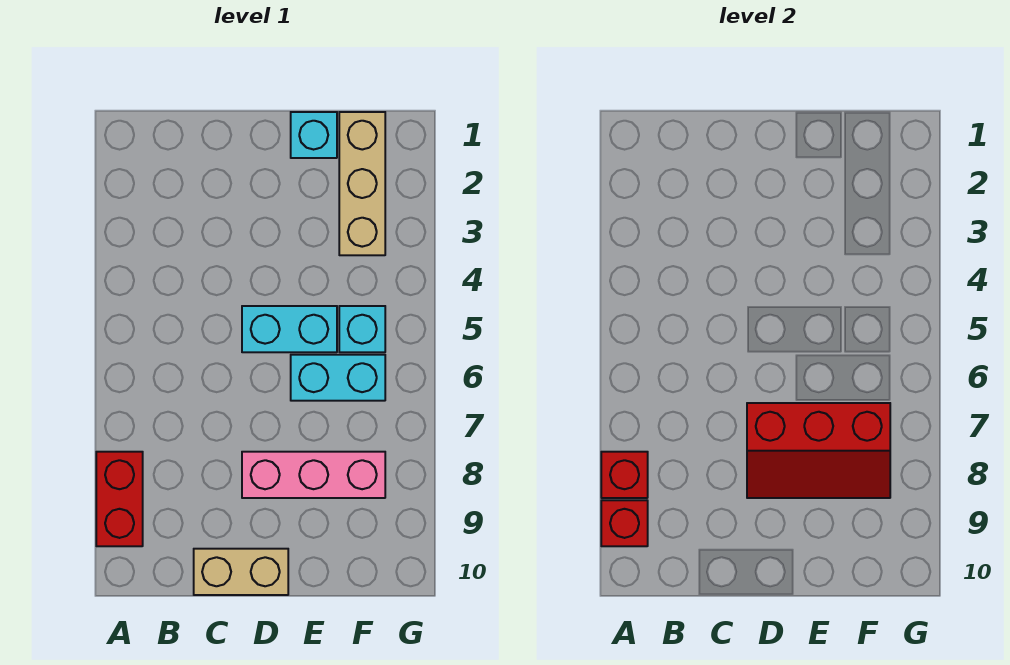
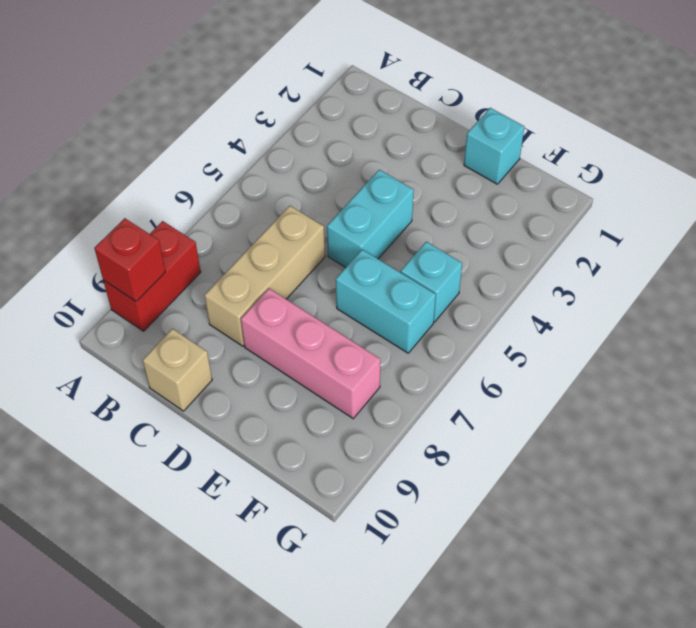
red brick A8 level 2 -> none
tan brick C10:D10 level 1 -> tan brick C10 level 1
cyan brick D5:E5 level 1 -> cyan brick D4:D5 level 1
red slope D7:F8 level 2 top 7 -> none
tan brick F1:F3 level 1 -> tan brick C6:C8 level 1

